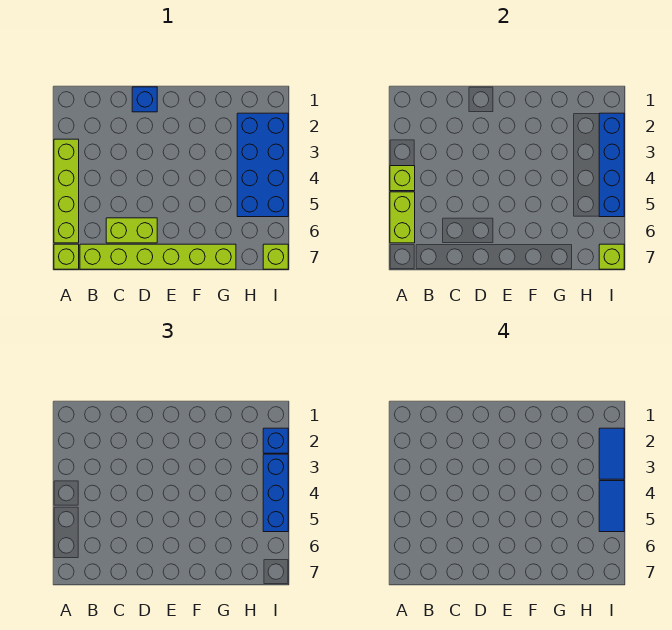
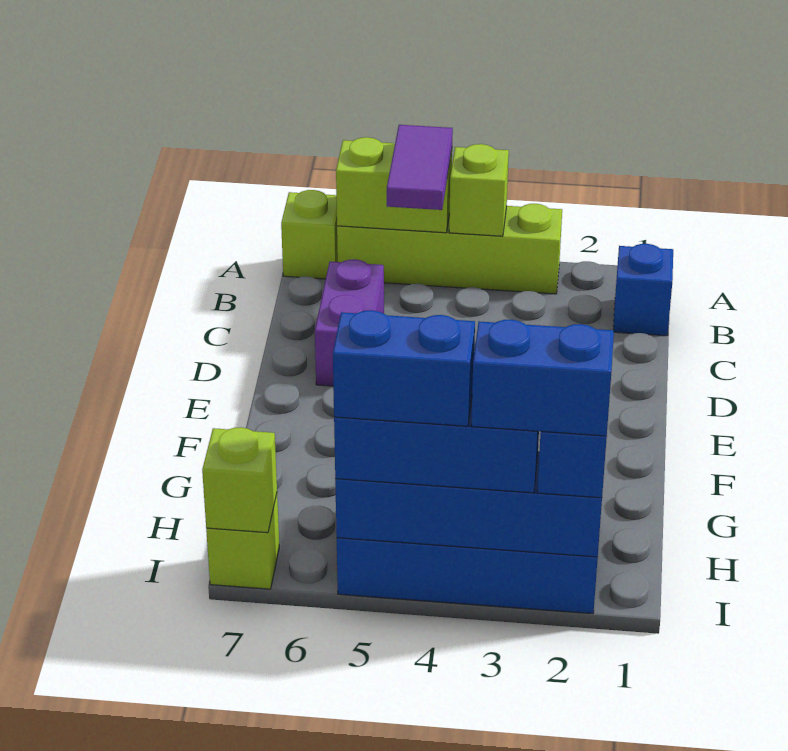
none -> purple tile A5:B5 level 3
lime brick B7:G7 level 1 -> none
lime brick C6:D6 level 1 -> purple brick C6:D6 level 1
blue brick D1 level 1 -> blue brick B1 level 1
blue tile I2:I3 level 4 -> blue brick I2:I3 level 4
blue tile I4:I5 level 4 -> blue brick I4:I5 level 4

